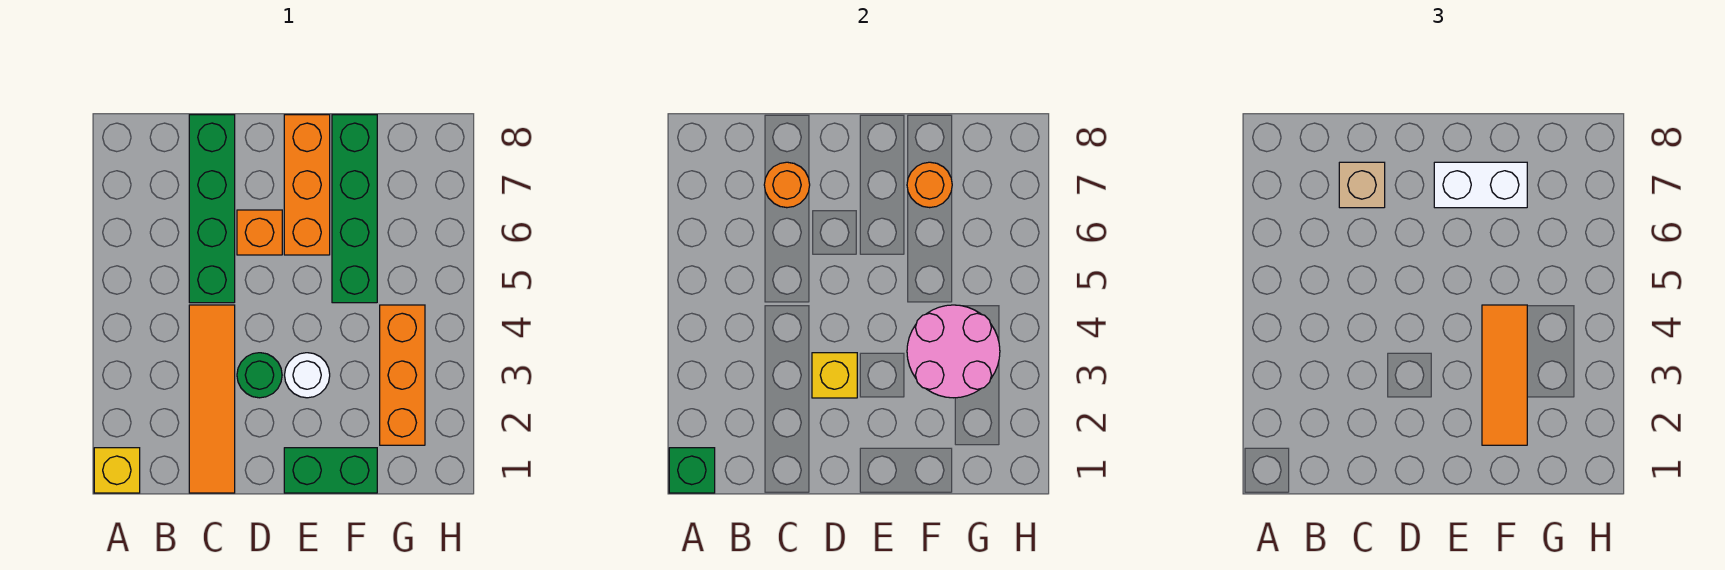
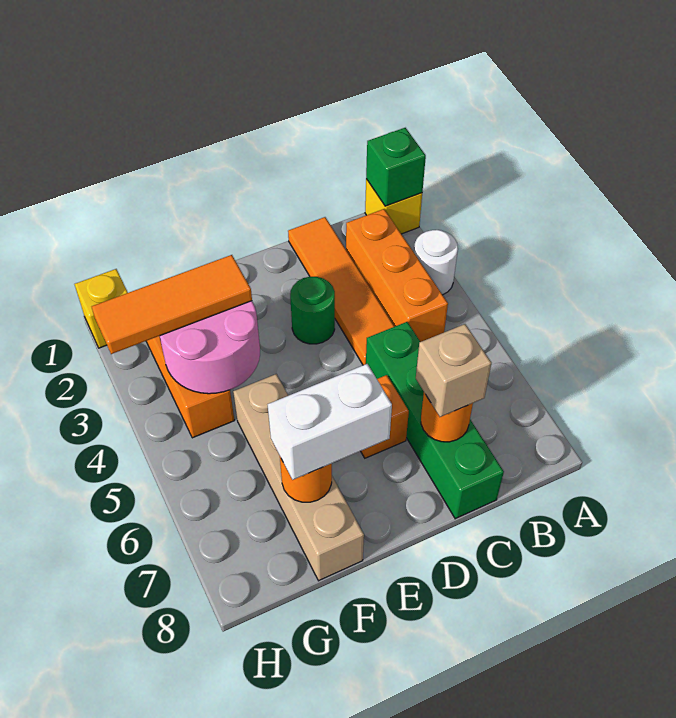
yellow brick D3 level 2 -> yellow brick H1 level 1
green brick E1:F1 level 1 -> none
white round brick E3 level 1 -> white round brick A3 level 1
orange brick E6:E8 level 1 -> orange brick B2:B4 level 1
orange tile F2:F4 level 3 -> orange tile F3:H3 level 3
green brick F5:F8 level 1 -> tan brick F5:F8 level 1

